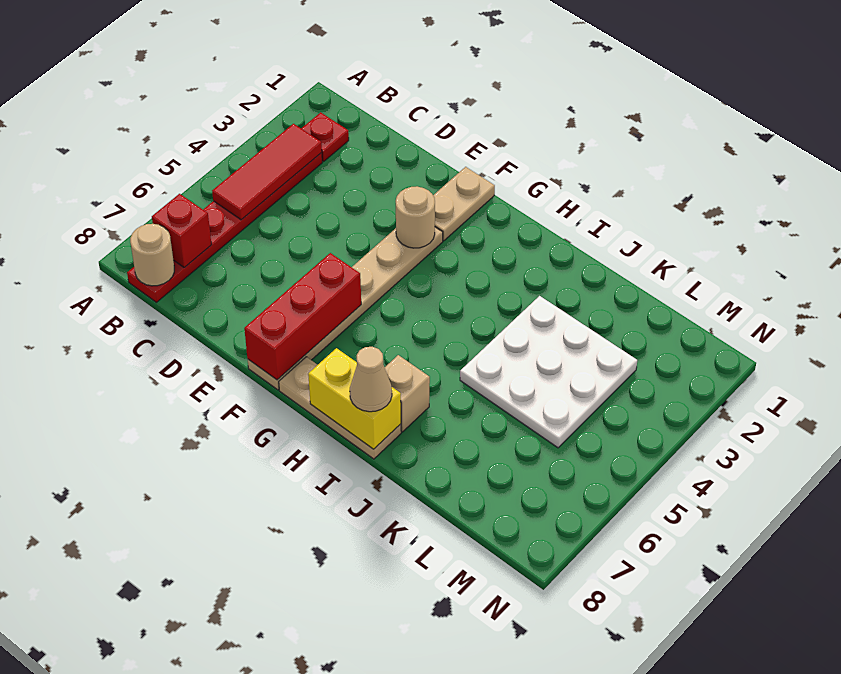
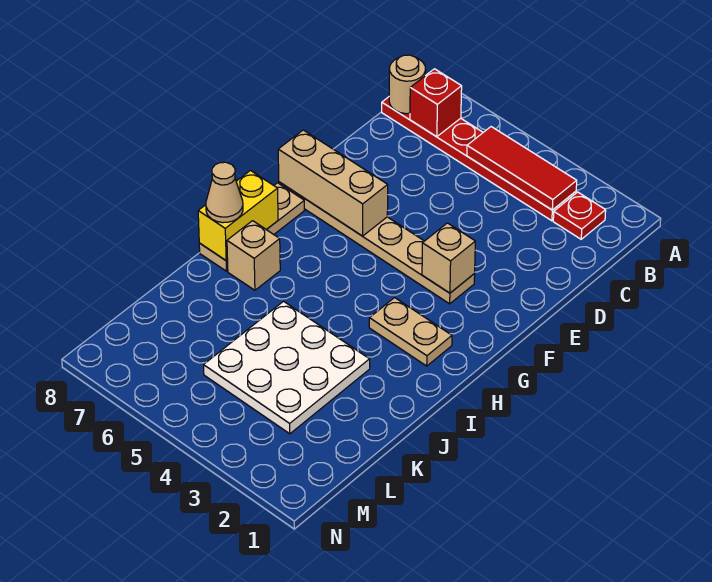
tan plate F1:F2 level 1 -> tan plate H2:H3 level 1
tan round brick F3 level 2 -> tan brick F3 level 2
red brick F6:F8 level 2 -> tan brick F6:F8 level 2

